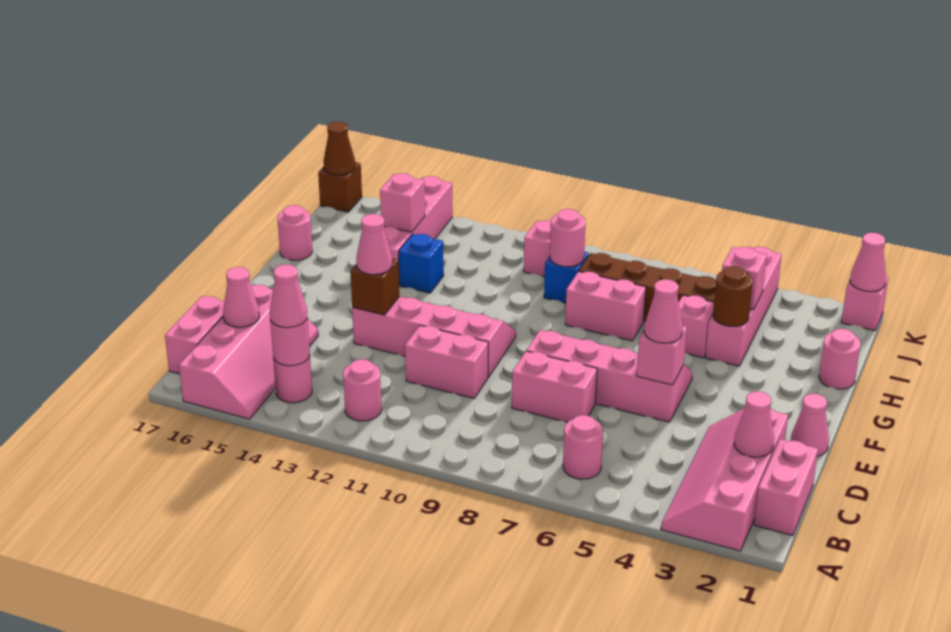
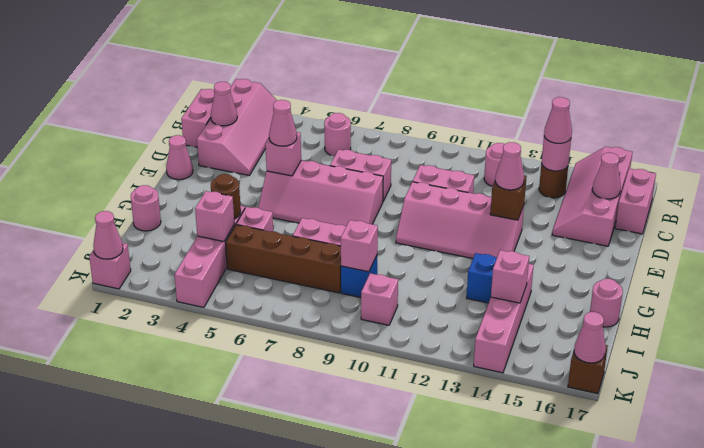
pink round brick B14 level 1 -> brown round brick B14 level 1
pink round brick I9 level 2 -> pink brick I9 level 2
brown cone K17 level 2 -> pink cone K17 level 2

